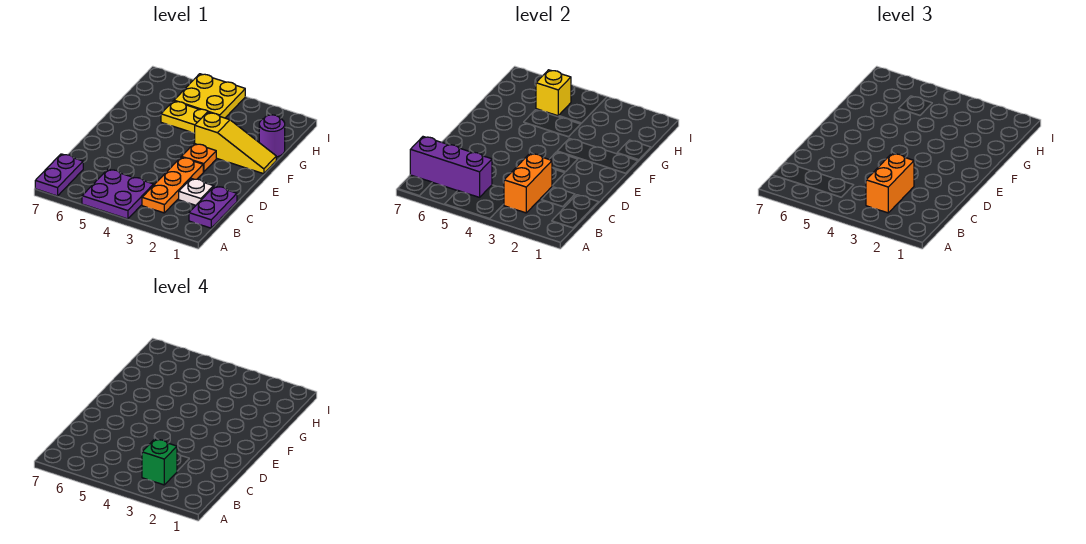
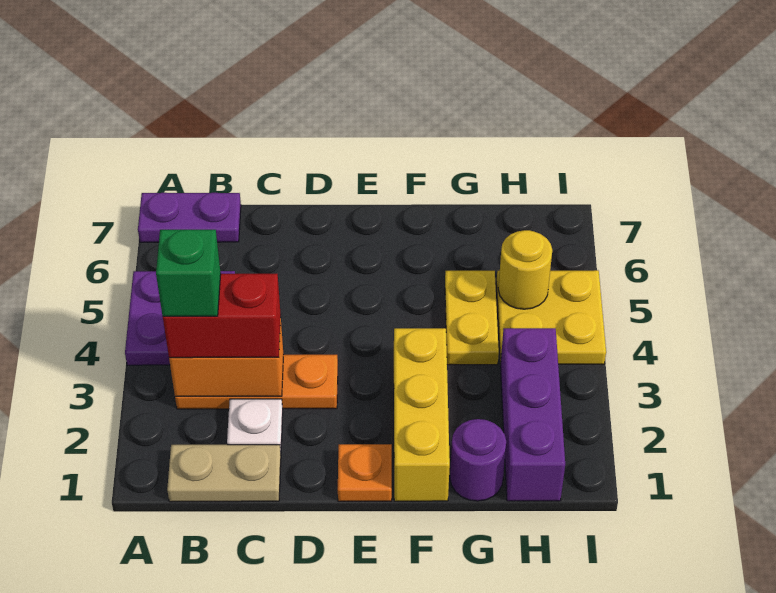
purple plate B1:C1 level 1 -> tan plate B1:C1 level 1
orange brick B3:C3 level 3 -> red brick B3:C3 level 3
purple brick B5:B7 level 2 -> purple brick H1:H3 level 1
orange plate E3 level 1 -> orange plate E1 level 1
yellow slope F1:F3 level 1 top 3 -> yellow brick F1:F3 level 1
yellow brick H5 level 2 -> yellow round brick H5 level 2

